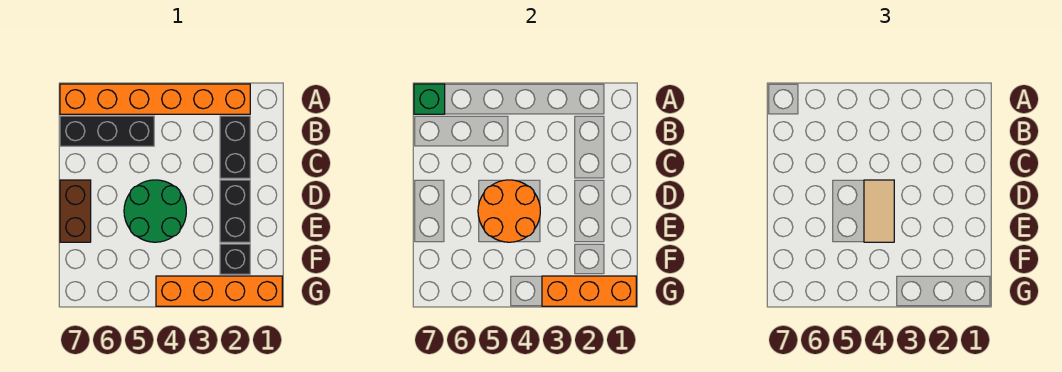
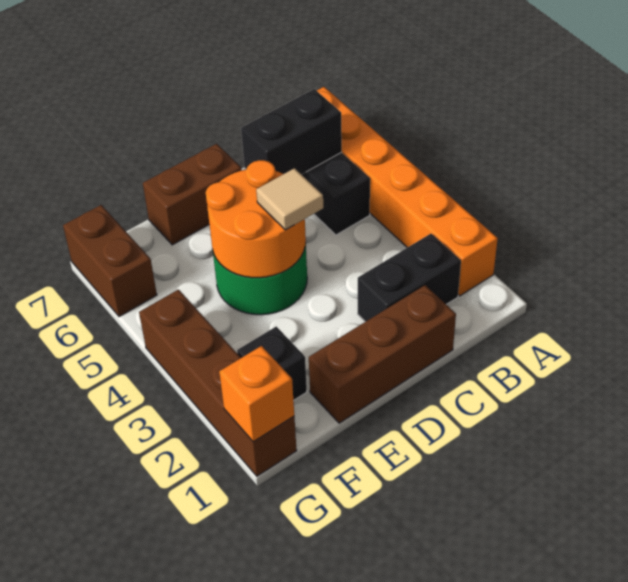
green brick A7 level 2 -> none
none -> brown brick C1:E1 level 1
black brick D2:E2 level 1 -> black brick B6:C6 level 2
tan tile D4:E4 level 3 -> tan tile D4 level 3
orange brick G1:G4 level 1 -> brown brick G1:G4 level 1
orange brick G1:G3 level 2 -> orange brick G1 level 2
none -> brown brick G6:G7 level 1

